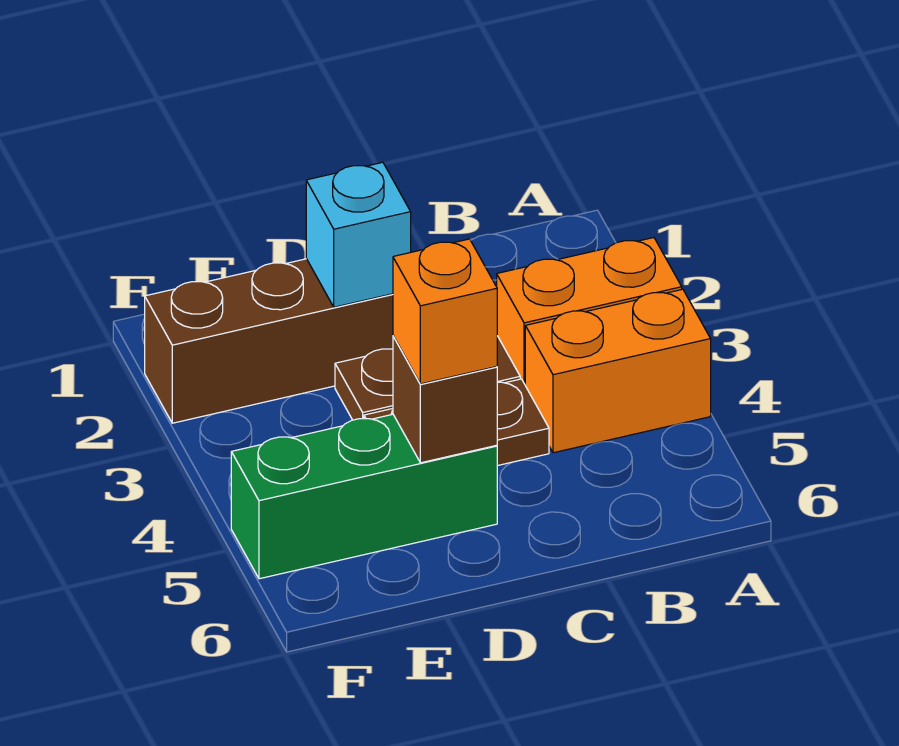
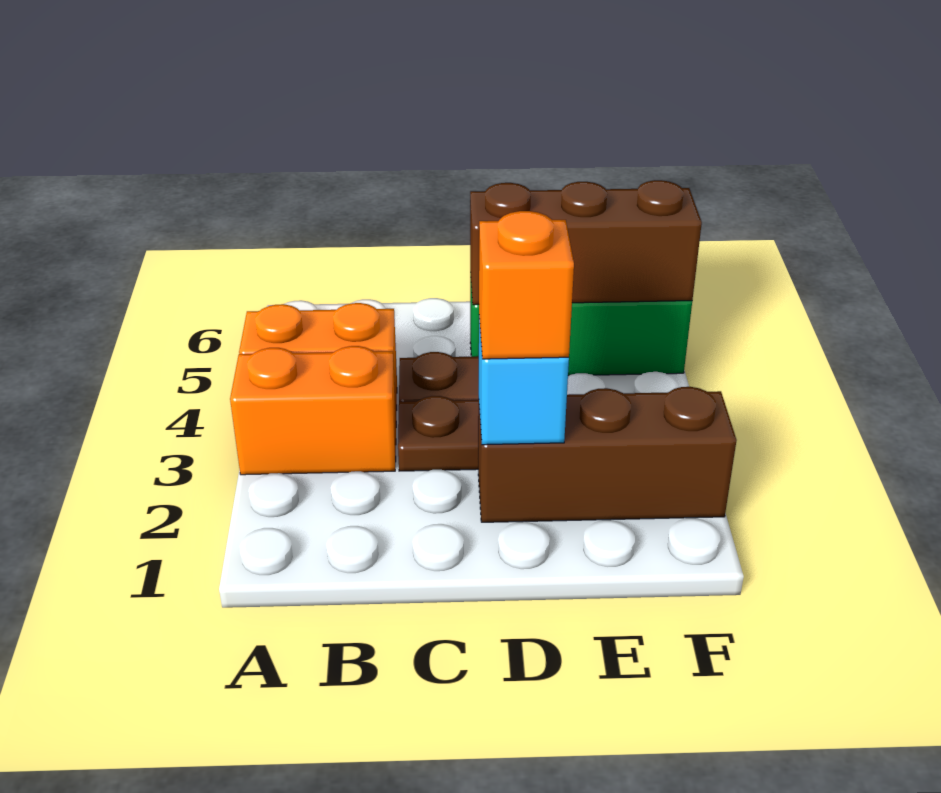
brown brick D5 level 2 -> brown brick D5:F5 level 2
orange brick D5 level 3 -> orange brick D2 level 3

